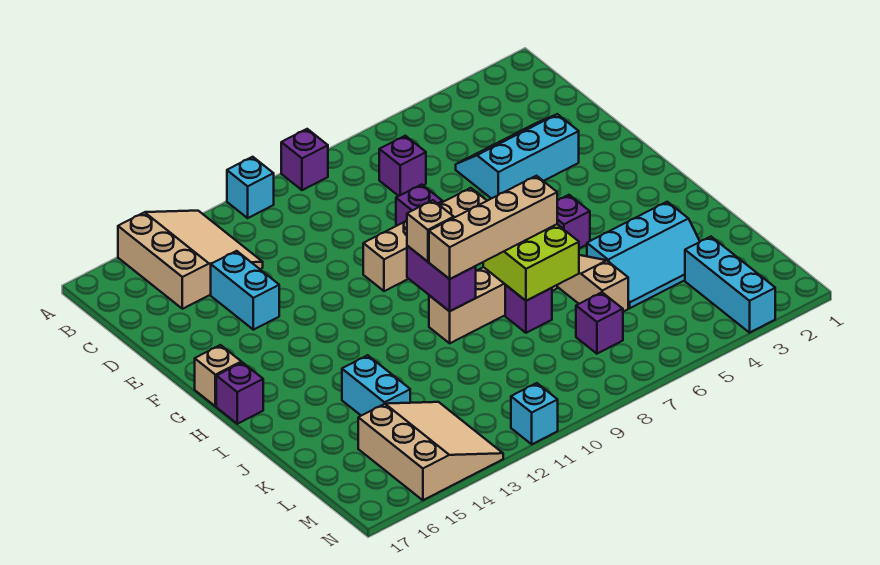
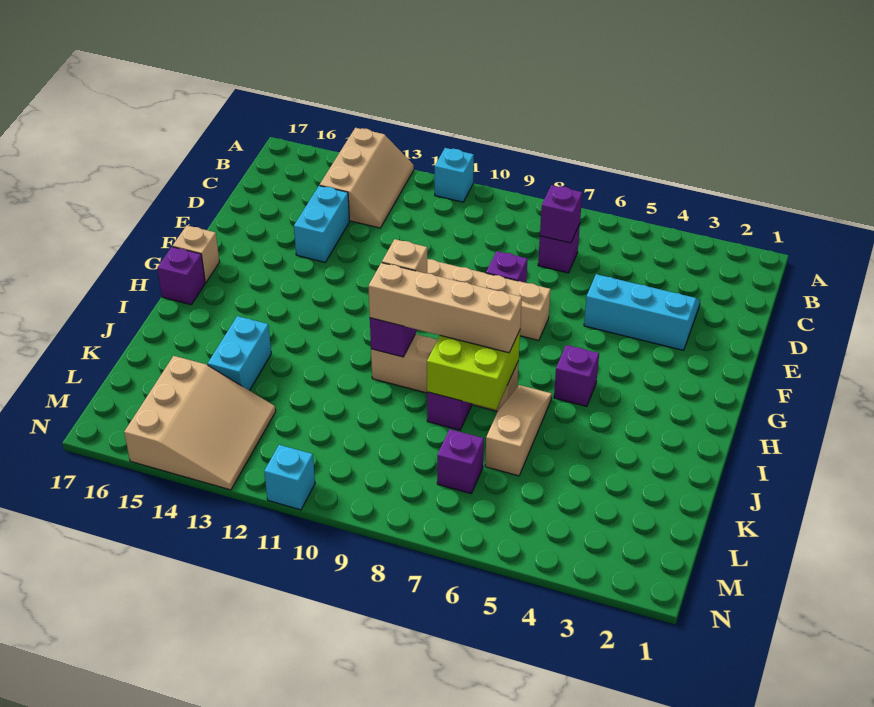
purple brick A9 level 1 -> purple brick C7 level 2
tan slope A13:C15 level 1 top 15 -> tan slope A13:C14 level 1 top 14
cyan slope J3:K5 level 1 top J -> none
cyan brick L3:N3 level 1 -> none

